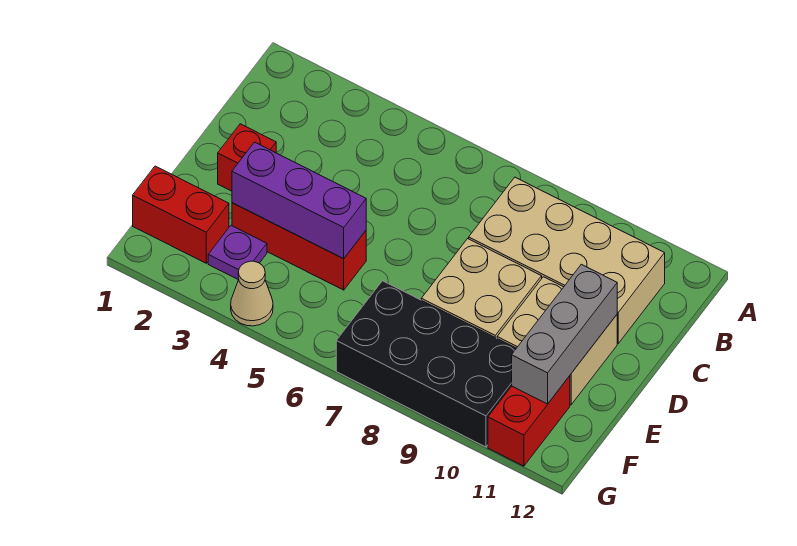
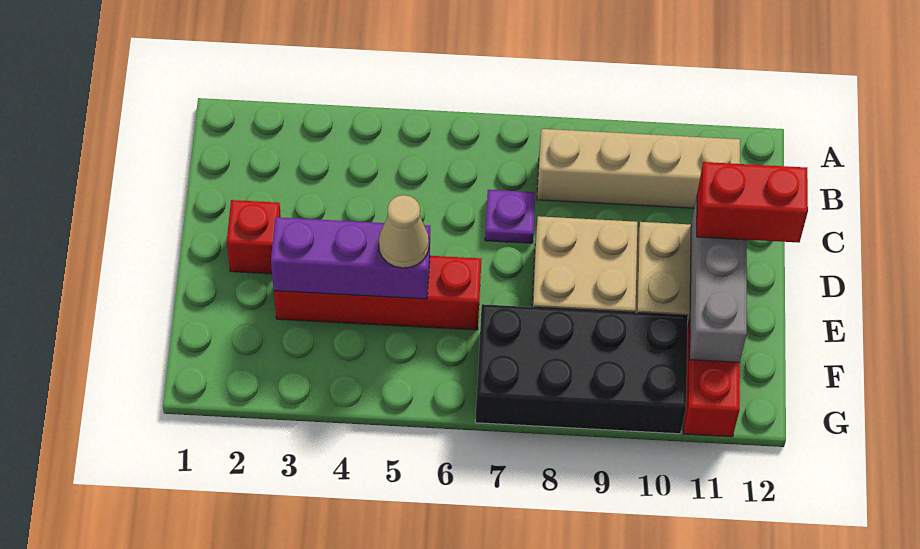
tan brick B8:C11 level 1 -> tan brick B8:B11 level 1
red brick E3:E5 level 1 -> red brick E3:E6 level 1
red brick F1:F2 level 1 -> red brick D11:D12 level 3
purple plate F3 level 1 -> purple plate C7 level 1
tan cone G4 level 1 -> tan cone E5 level 3

